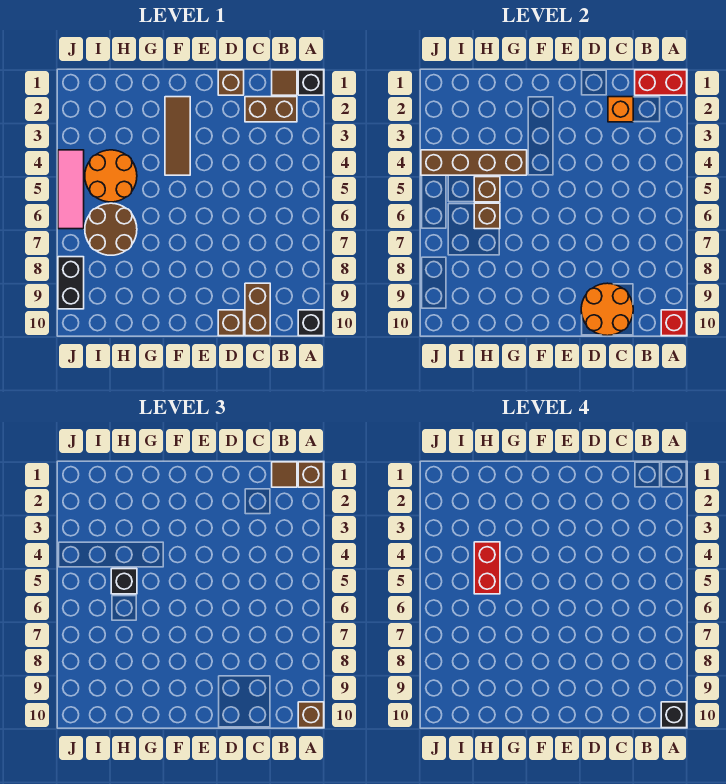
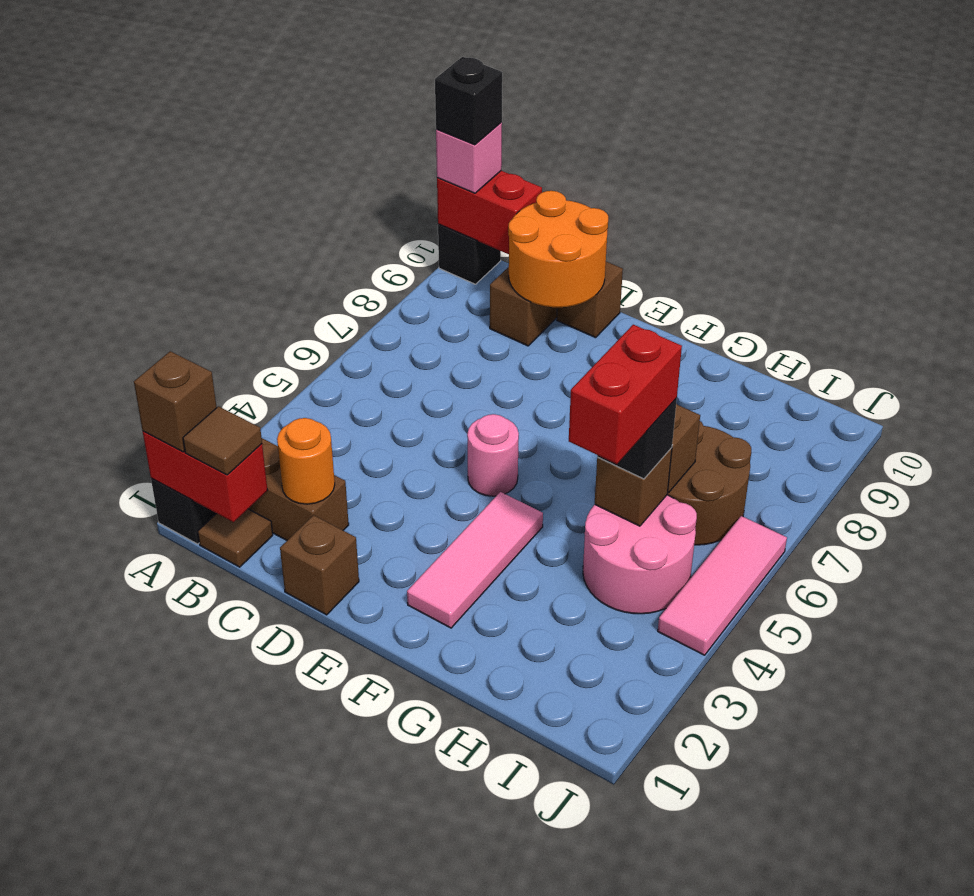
red brick A10 level 2 -> red brick A10:B10 level 2
brown brick A10 level 3 -> pink brick A10 level 3
orange brick C2 level 2 -> orange round brick C2 level 2
none -> pink round brick E5 level 1
brown tile F2:F4 level 1 -> pink tile F2:F4 level 1
brown brick G4:J4 level 2 -> none
orange round brick H4:I5 level 1 -> pink round brick H4:I5 level 1
black brick J8:J9 level 1 -> none

